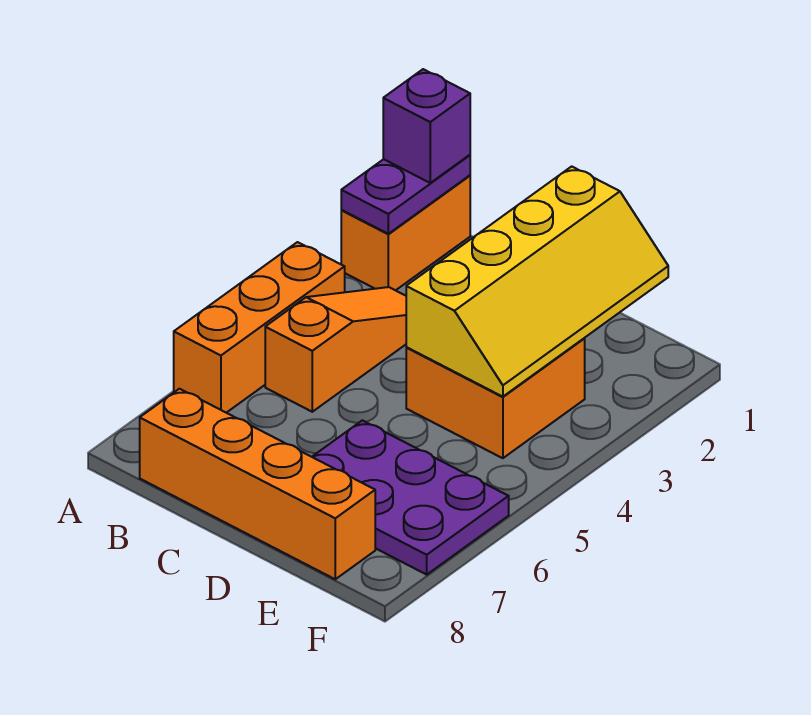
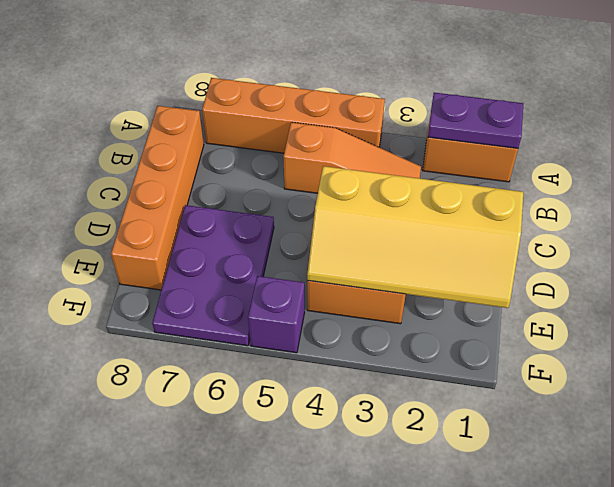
purple brick A1 level 3 -> purple brick F5 level 1
orange brick A4:A6 level 1 -> orange brick A4:A7 level 1

